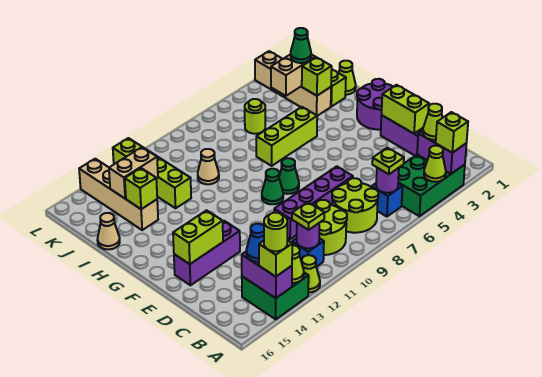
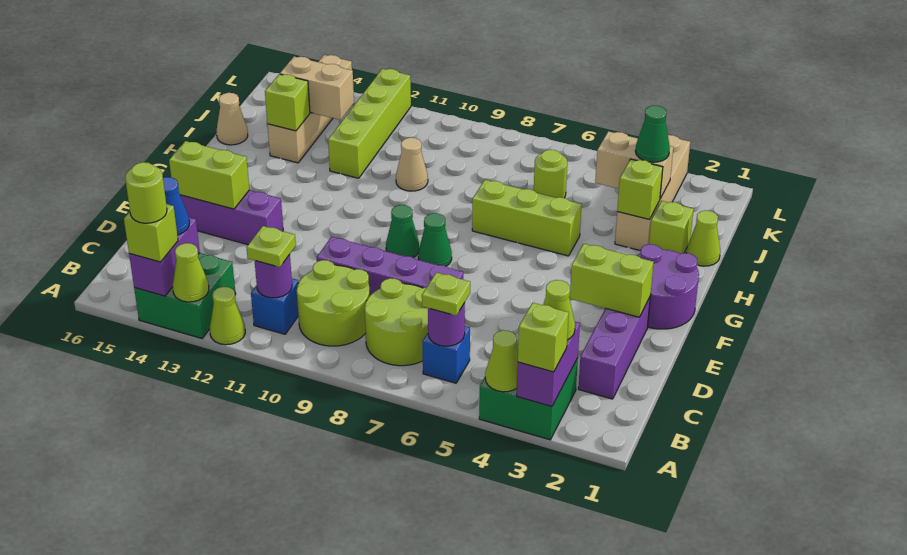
green brick A3:B5 level 1 -> green brick A3:B4 level 1
lime brick D2:E2 level 2 -> lime brick E2:E3 level 2

